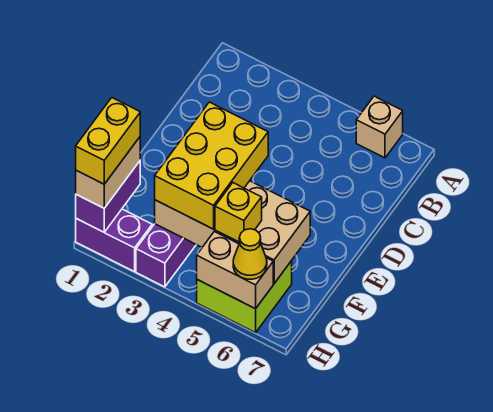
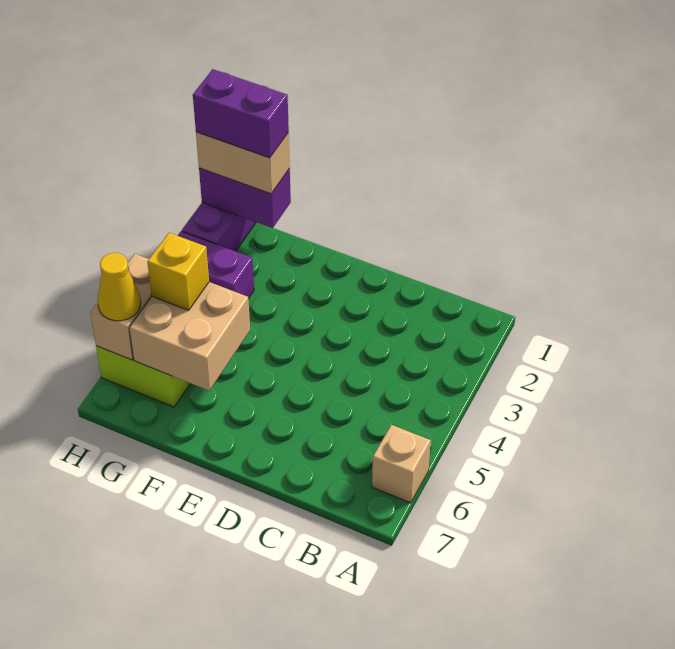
yellow brick E3:G4 level 3 -> none
tan brick F3:G6 level 2 -> tan brick F5:G6 level 2
yellow brick G1:H1 level 4 -> purple brick G1:H1 level 4

